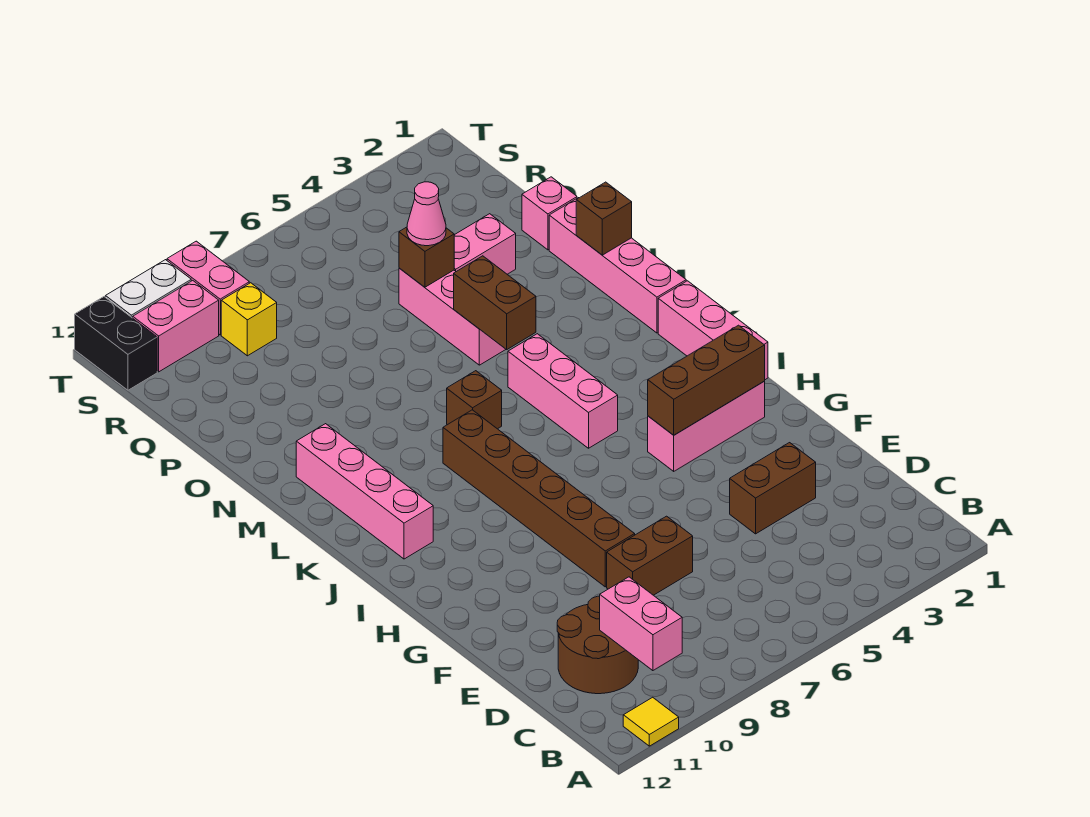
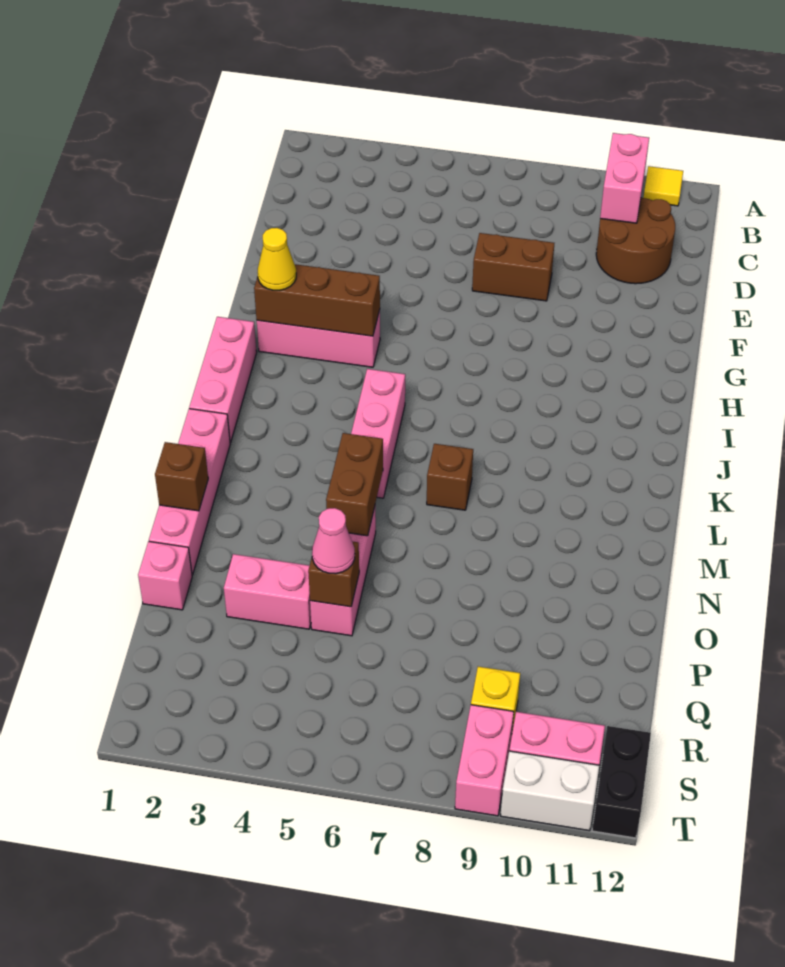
brown brick E3:E4 level 1 -> none
brown brick F8:K8 level 1 -> none
none -> yellow cone H2 level 3
pink brick J11:M11 level 1 -> none

